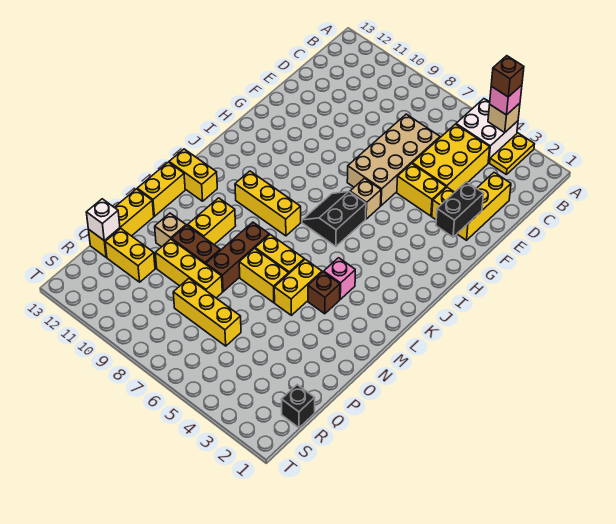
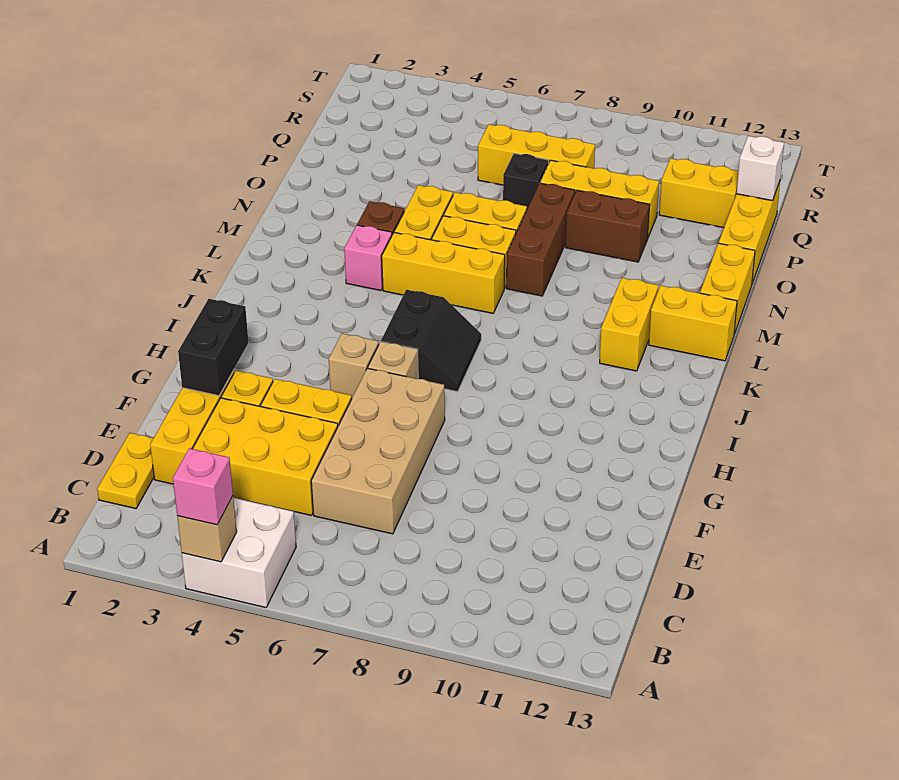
yellow plate A3:B3 level 1 -> yellow plate C1:D1 level 1
brown brick A4 level 4 -> none
yellow brick C4:E5 level 1 -> yellow brick D3:E5 level 1
yellow brick K8:K10 level 1 -> yellow brick L5:L7 level 1
yellow brick M10:N10 level 1 -> yellow brick K11:L11 level 1
tan brick O11 level 1 -> tan brick H5 level 1
black brick R1 level 1 -> black brick P7 level 1

